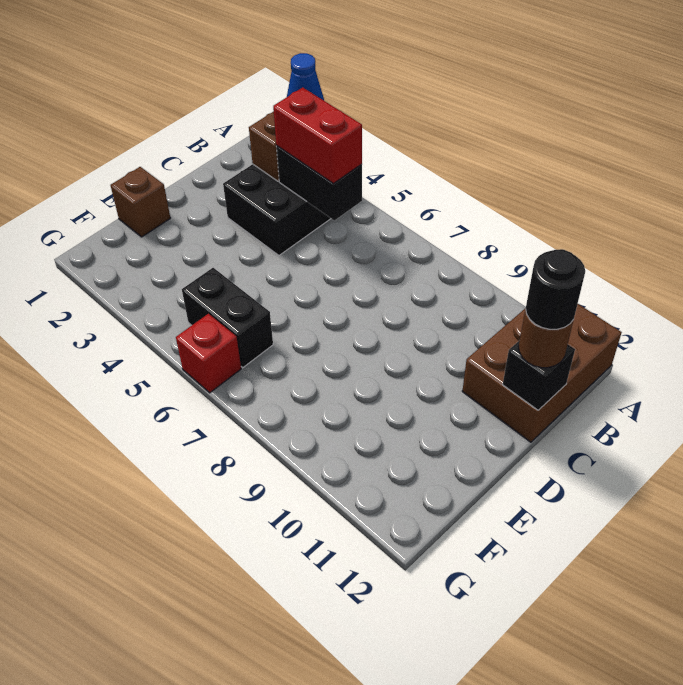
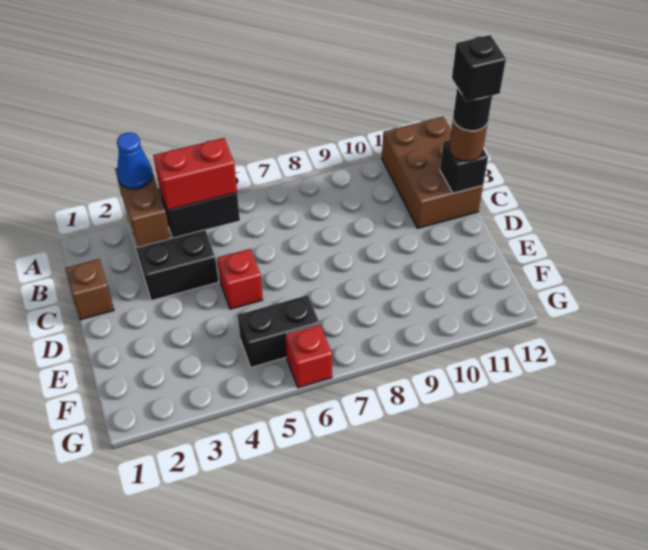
none -> black brick C12 level 5
none -> red brick D5 level 1
brown brick E1 level 1 -> brown brick C1 level 1

